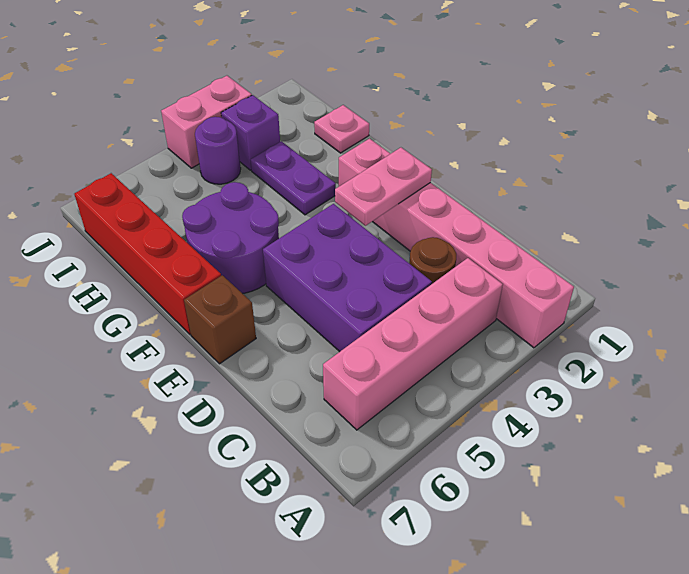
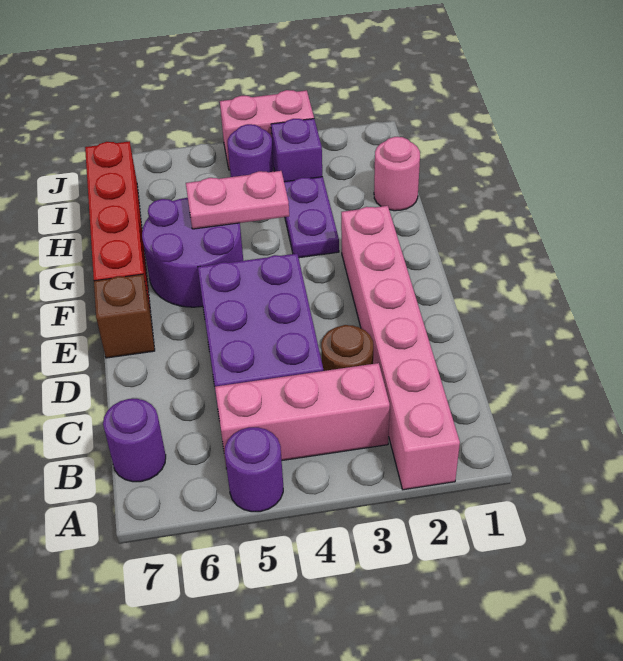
none -> purple round brick A5 level 1
pink brick B3:B6 level 1 -> pink brick B3:B5 level 1
none -> purple round brick B7 level 1
pink plate E2:E3 level 2 -> pink plate G4:G5 level 2
pink plate H1 level 1 -> pink round brick H1 level 1

